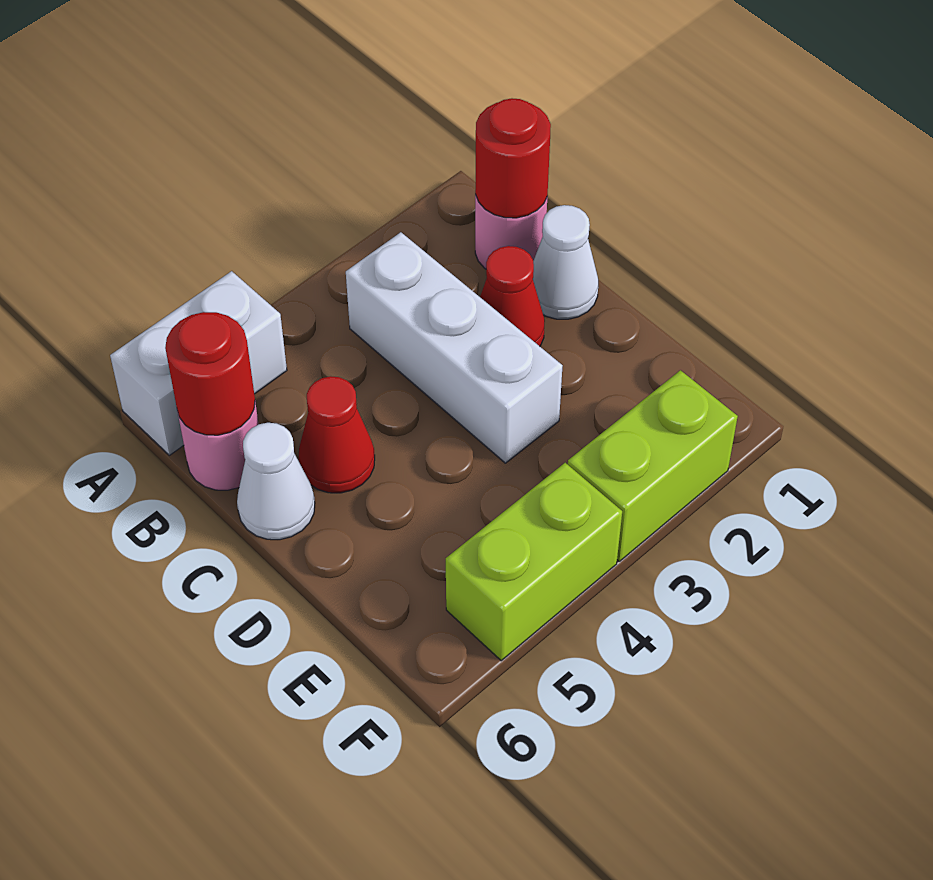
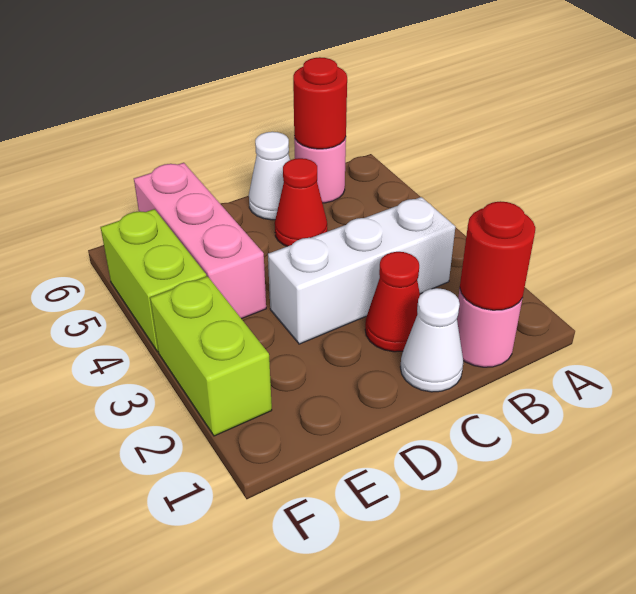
white brick A5:A6 level 1 -> none
none -> pink brick E4:E6 level 1

